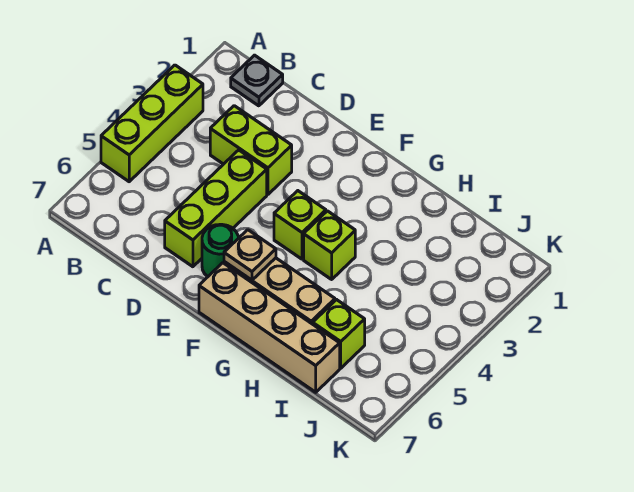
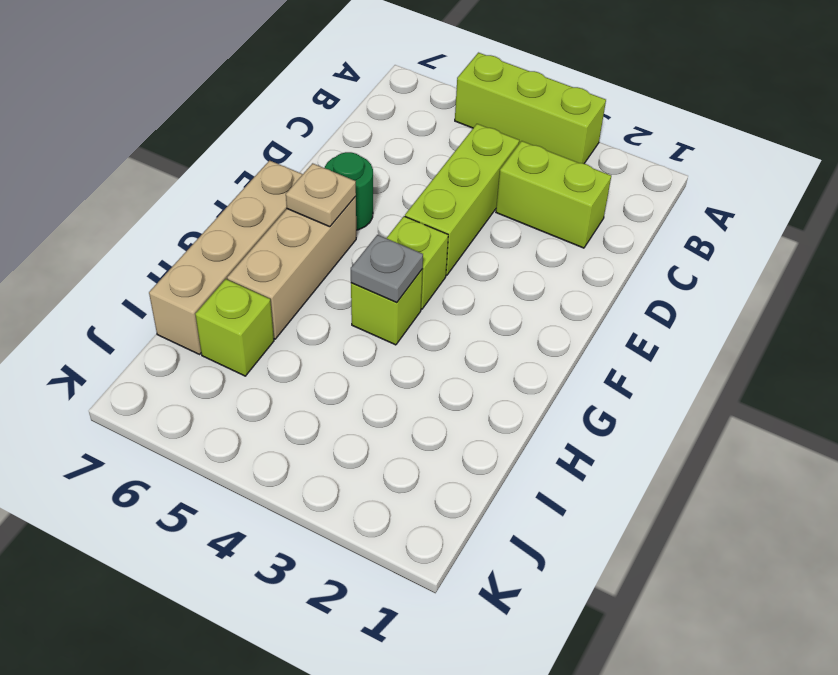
grey plate B1 level 1 -> grey plate G4 level 2
lime brick C3:D3 level 1 -> lime brick C2:C3 level 1
lime brick D4:D6 level 1 -> lime brick C4:E4 level 1

